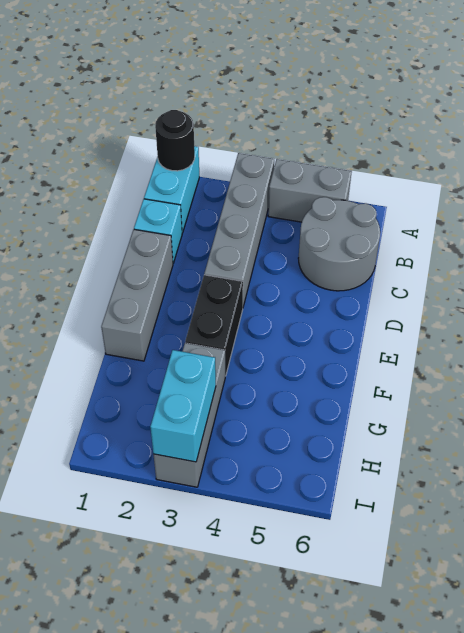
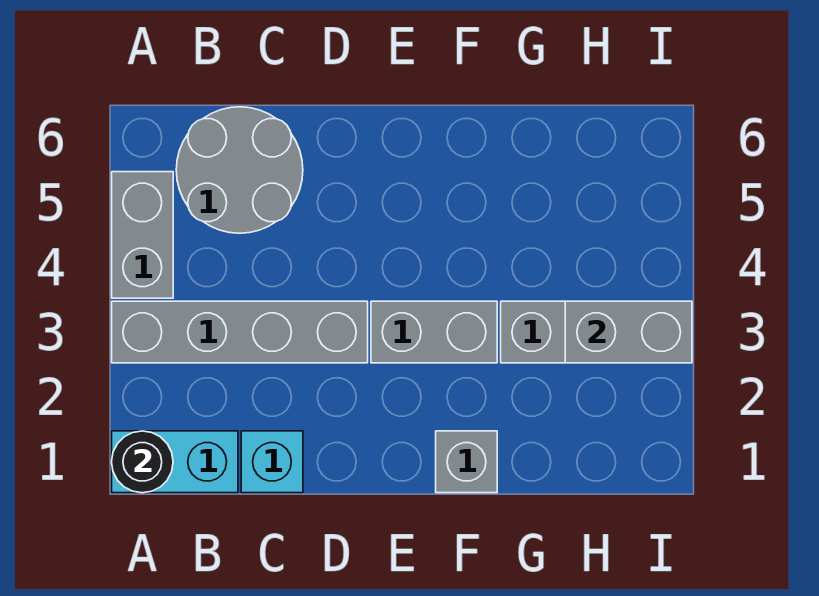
grey brick D1:F1 level 1 -> grey brick F1 level 1
black brick E3:F3 level 1 -> grey brick E3:F3 level 1
cyan brick H3:I3 level 2 -> grey brick H3:I3 level 2

